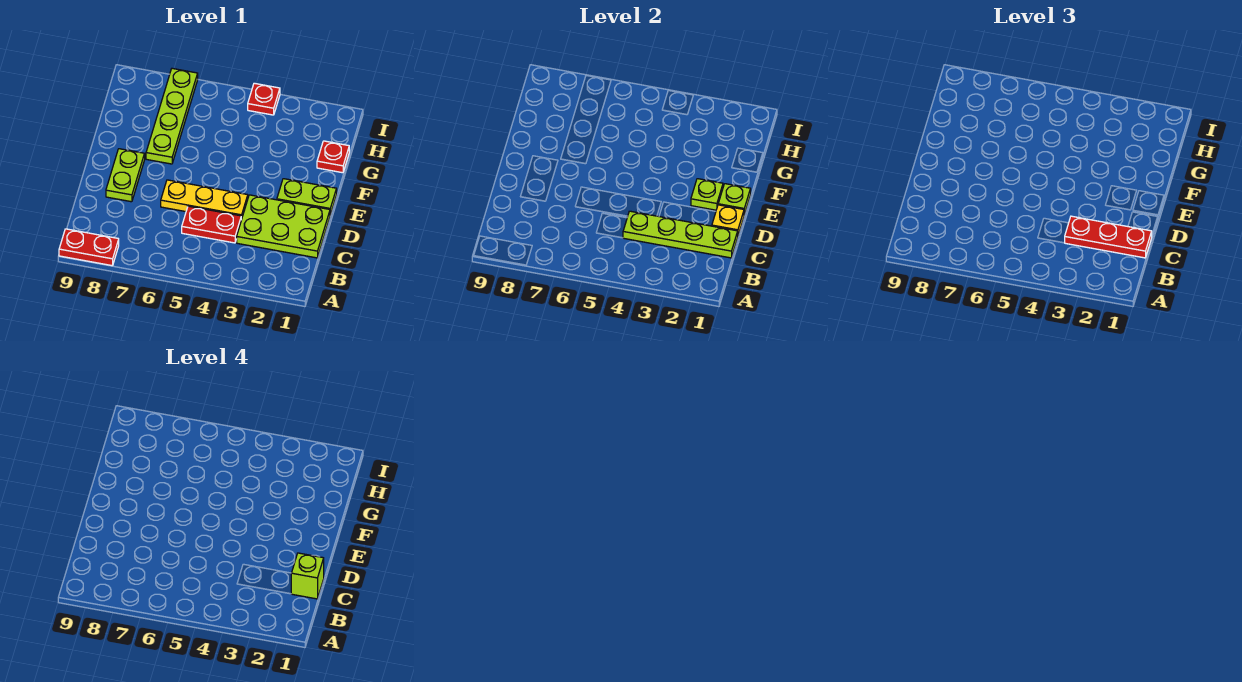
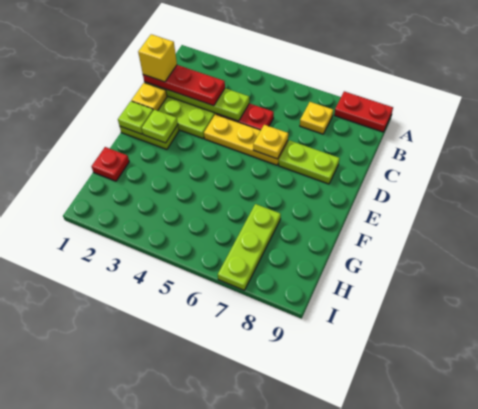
none -> yellow plate B7 level 1
lime brick C1 level 4 -> yellow brick C1 level 4
none -> yellow plate D6 level 2
lime plate D8:E8 level 1 -> lime plate D7:D8 level 1
lime plate F7:I7 level 1 -> lime plate G7:I7 level 1
red plate I4 level 1 -> none

